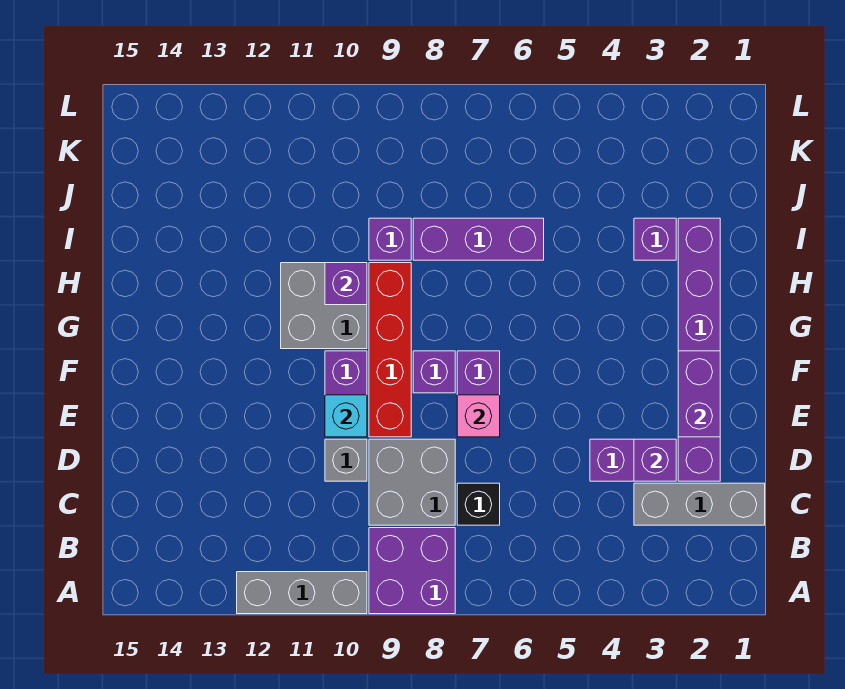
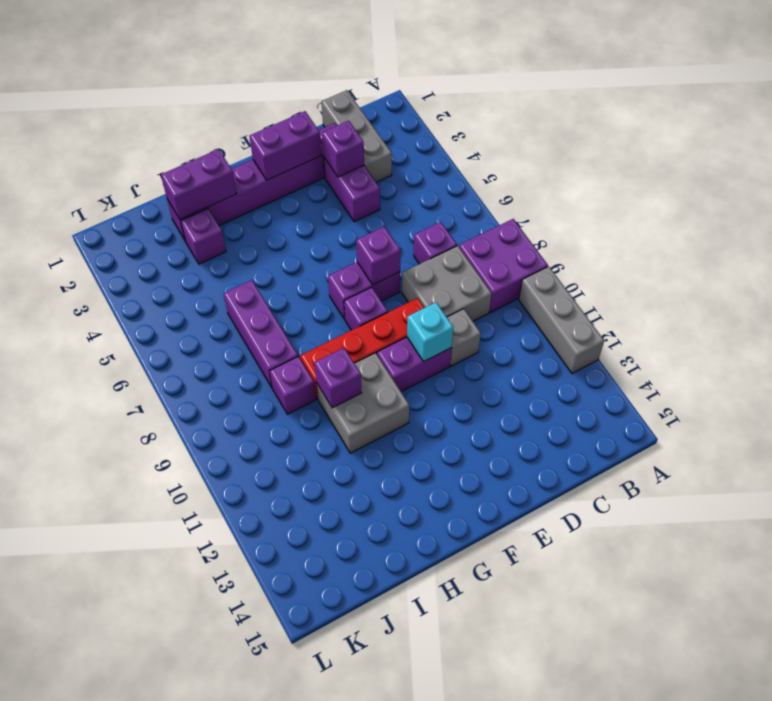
black brick C7 level 1 -> purple brick C7 level 1
pink brick E7 level 2 -> purple brick E7 level 2
none -> purple brick H2:I2 level 2

